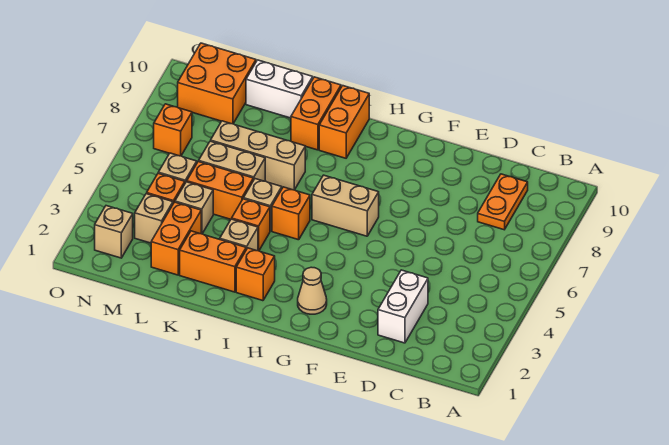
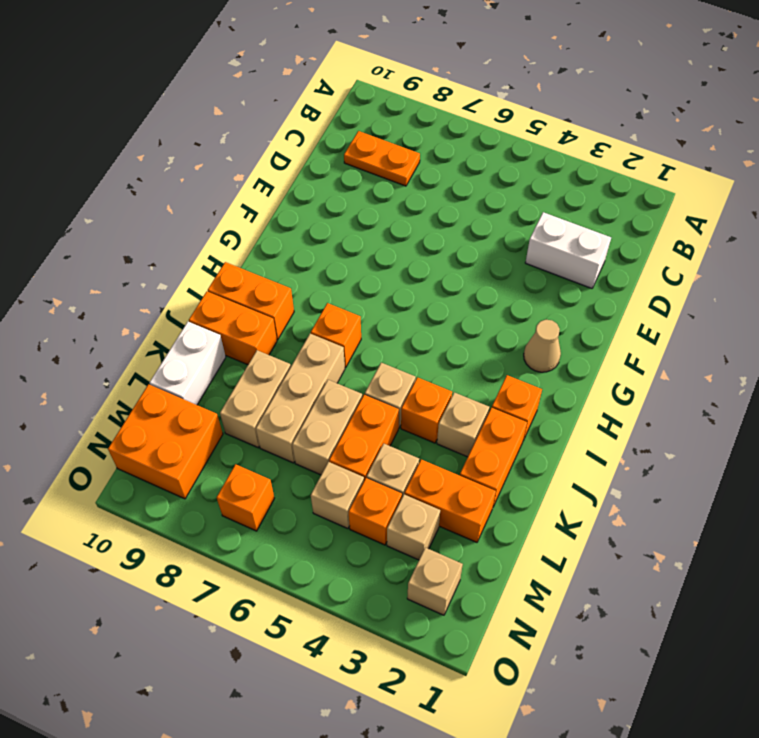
tan brick G6:H6 level 1 -> tan brick K8:L8 level 1
orange brick I5 level 1 -> orange brick I7 level 1

